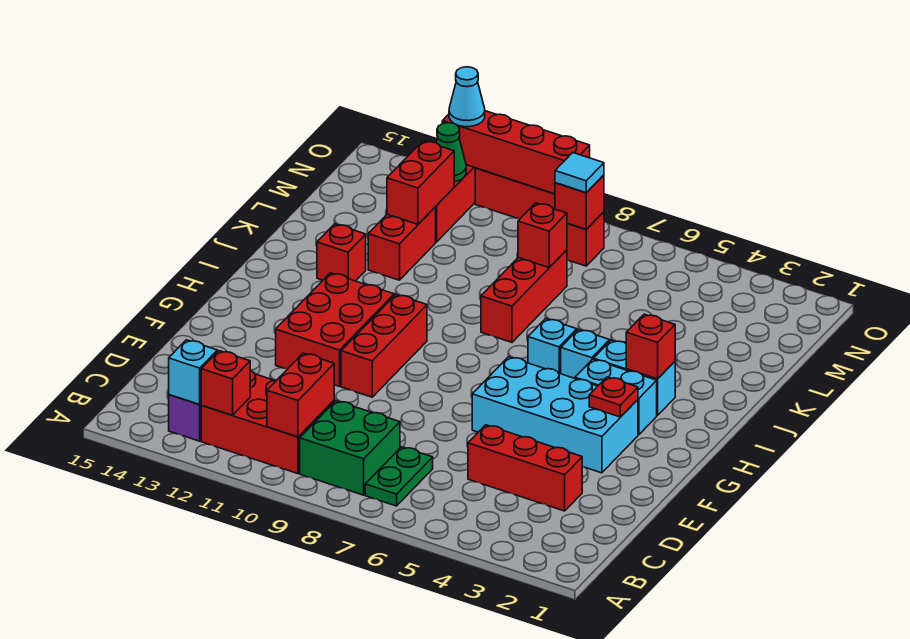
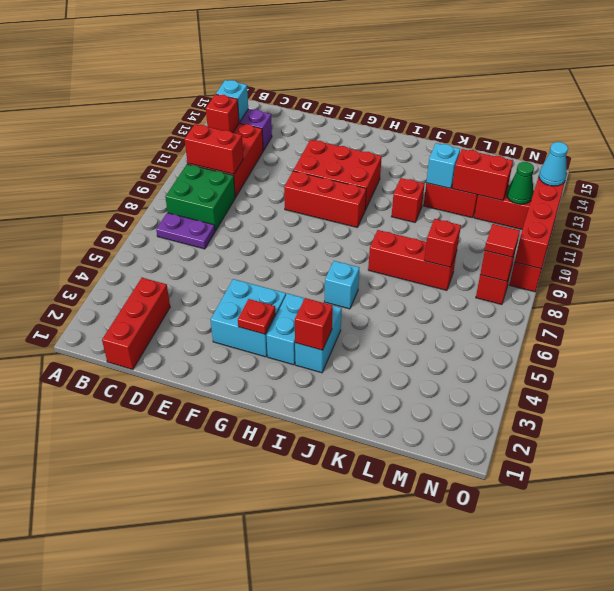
green plate B7:C7 level 1 -> purple plate B7:C7 level 1
red brick D3:D5 level 1 -> red brick C1:C3 level 1
cyan brick F3:G6 level 1 -> cyan brick F3:G4 level 1
cyan brick I5 level 1 -> cyan brick K12 level 2
red brick J13 level 1 -> red brick J11 level 1
cyan tile N8 level 3 -> red tile N8 level 3

